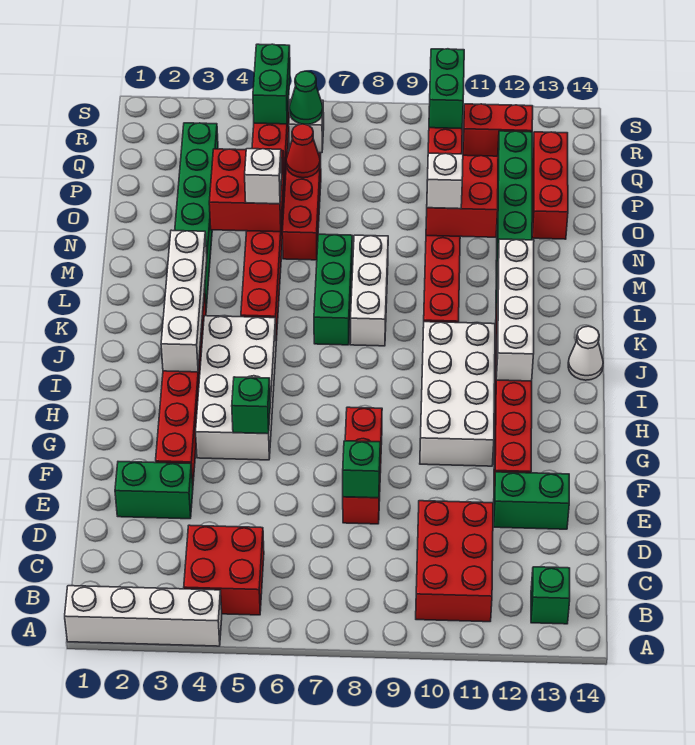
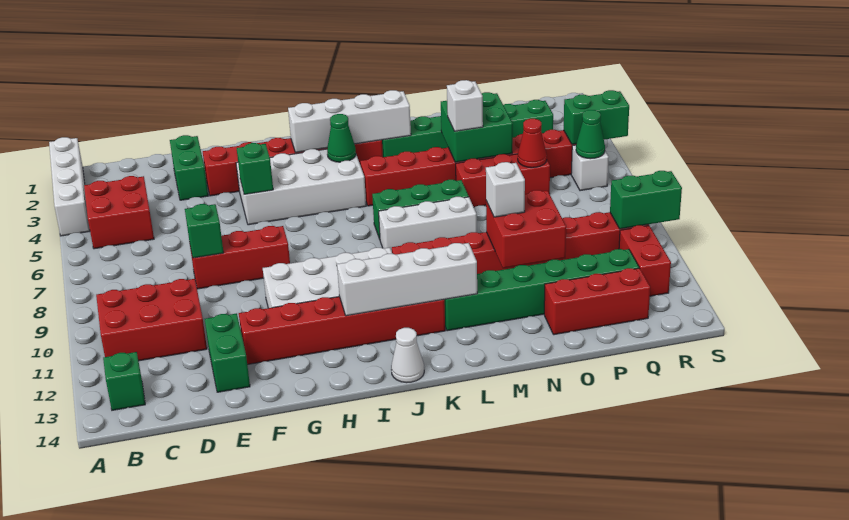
none -> green cone J4 level 2
red brick N4:O5 level 2 -> green brick N4:O5 level 2

